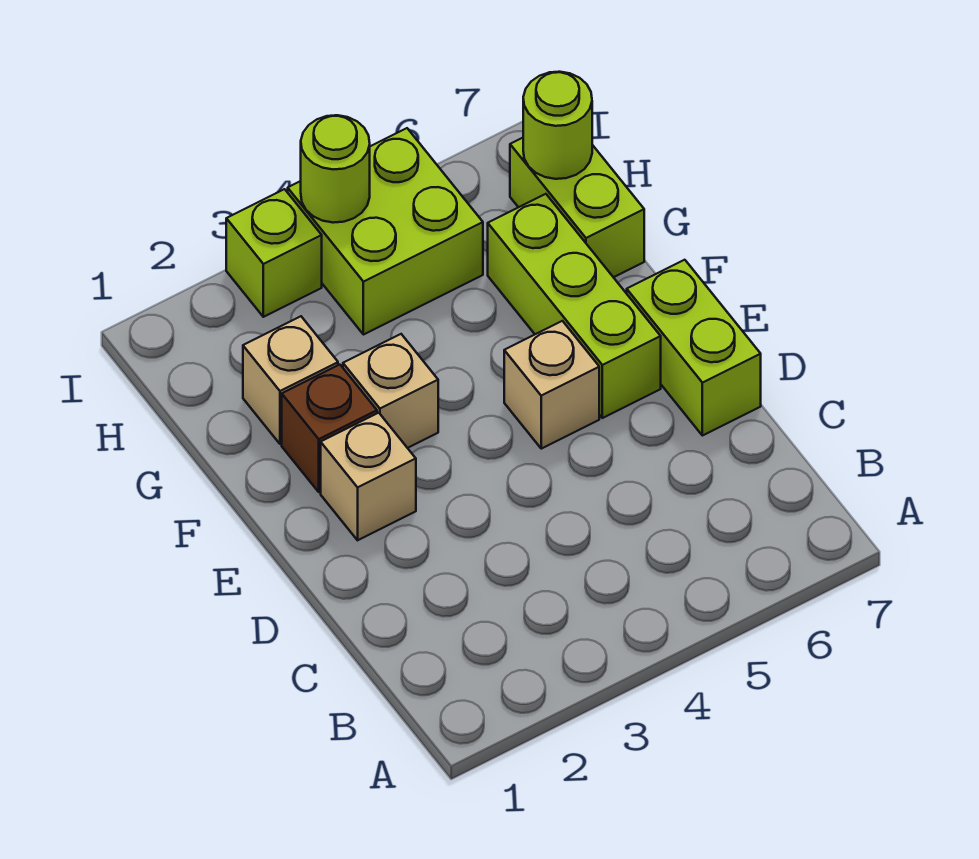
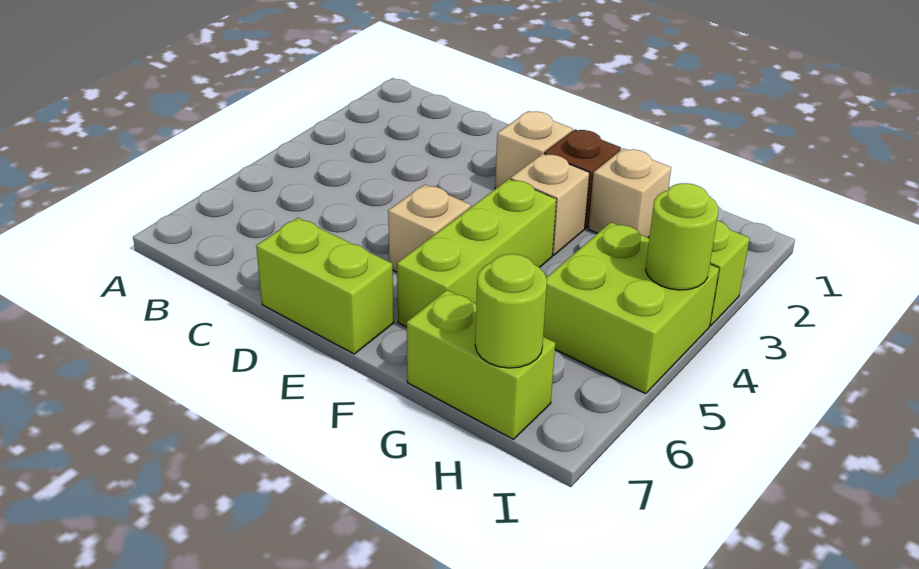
lime brick E6:G6 level 1 -> lime brick F4:F6 level 1

